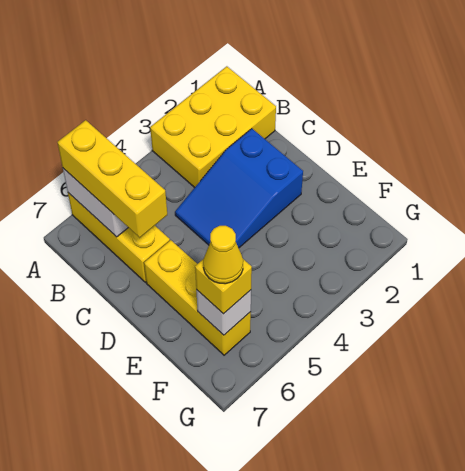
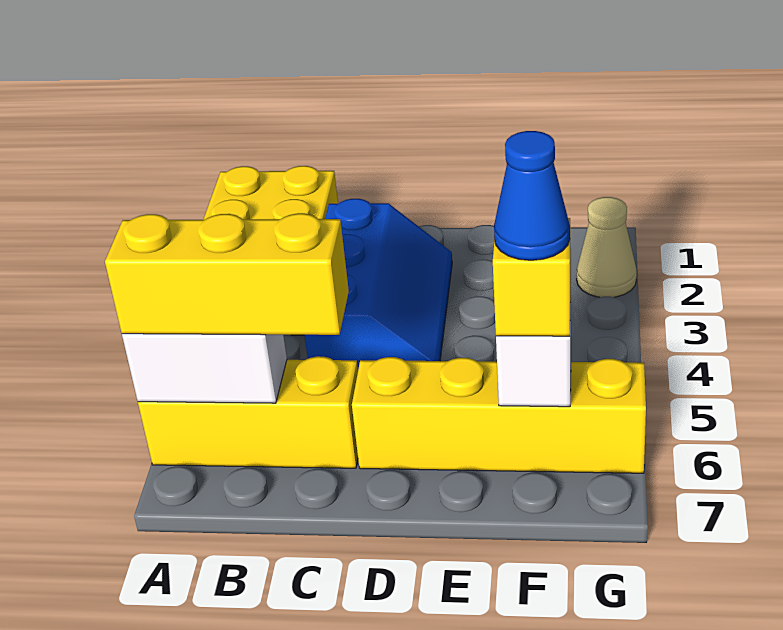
blue slope C2:D4 level 1 top 2 -> blue slope C2:D4 level 1 top C
yellow brick D6:F6 level 1 -> yellow brick D6:G6 level 1
yellow cone F6 level 4 -> blue cone F6 level 4
none -> tan cone G2 level 1

